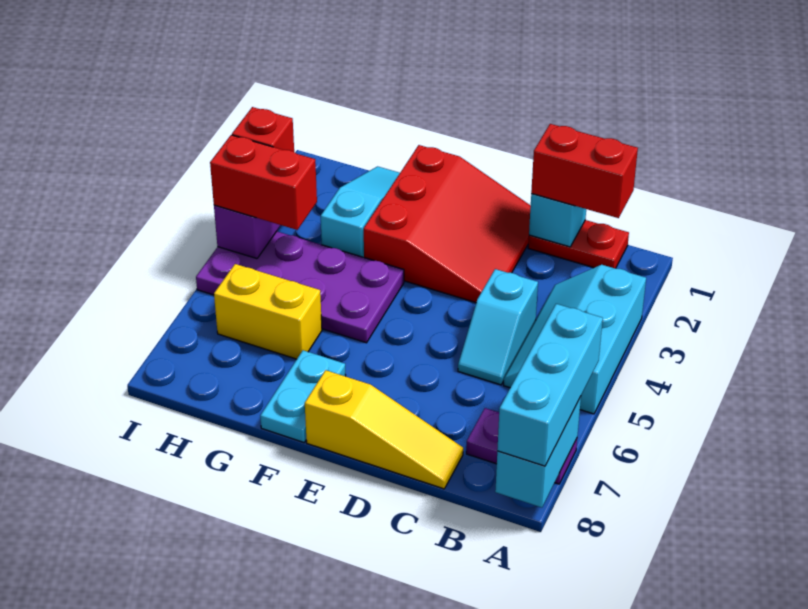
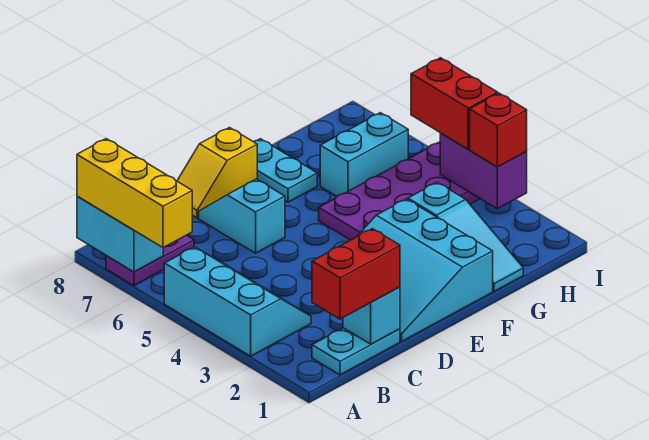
cyan brick A6:A8 level 3 -> yellow brick A6:A8 level 3
red plate B1:C1 level 1 -> cyan plate B1:C1 level 1
cyan slope C4:C5 level 1 top 4 -> cyan slope D6:D7 level 1 top 6
yellow slope C8:E8 level 1 top E -> yellow slope D8:E8 level 1 top E
red slope D1:F3 level 1 top F -> cyan slope D1:F3 level 1 top F
yellow brick G6:H6 level 1 -> cyan brick G6:H6 level 1
red brick H4:I4 level 3 -> red brick I4:I5 level 3

